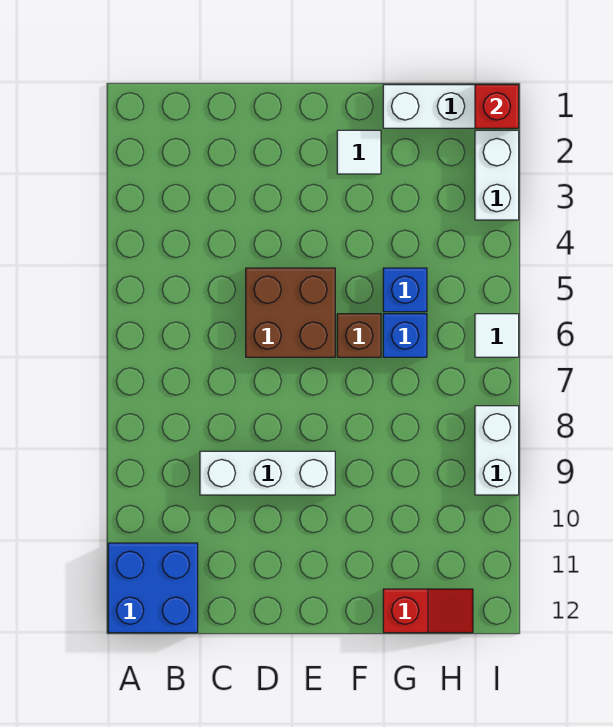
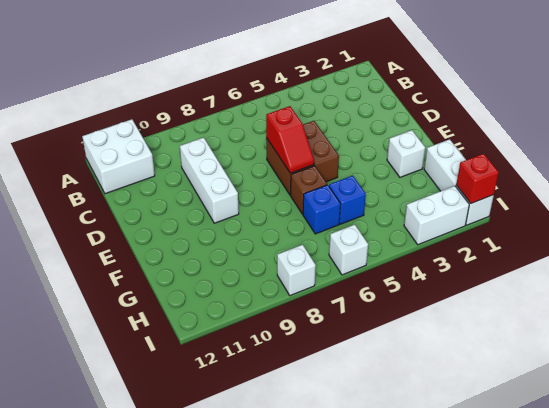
blue brick A11:B12 level 1 -> white brick A11:B12 level 1
white tile F2 level 1 -> white brick F2 level 1
red slope G12:H12 level 1 top G -> red slope D6:E6 level 2 top D
white tile I6 level 1 -> white brick I6 level 1
white brick I8:I9 level 1 -> white brick I8 level 1

